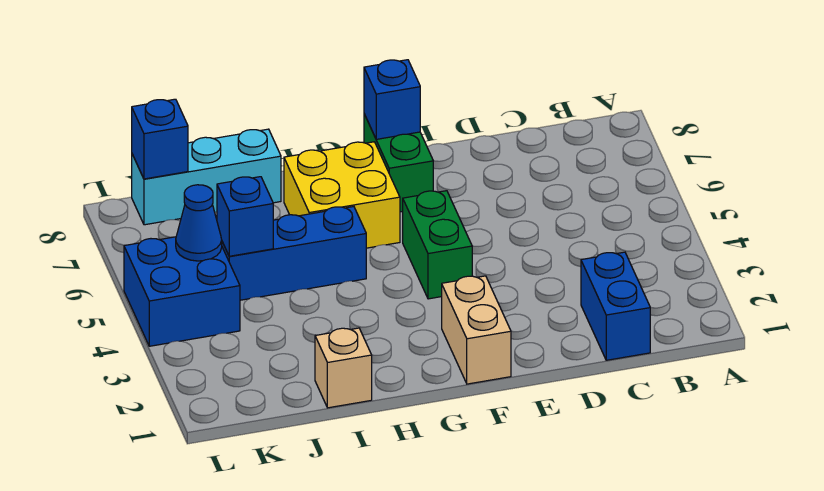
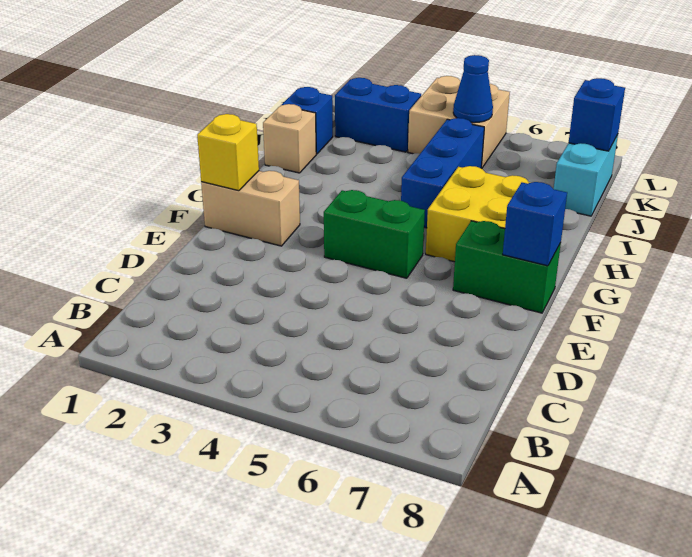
blue brick C1:C2 level 1 -> blue brick K2:K3 level 1
none -> yellow brick F1 level 2
cyan brick I8:K8 level 1 -> cyan brick J8:K8 level 1
blue brick J5 level 2 -> blue brick J1 level 1
blue brick K4:L5 level 1 -> tan brick K4:L5 level 1

